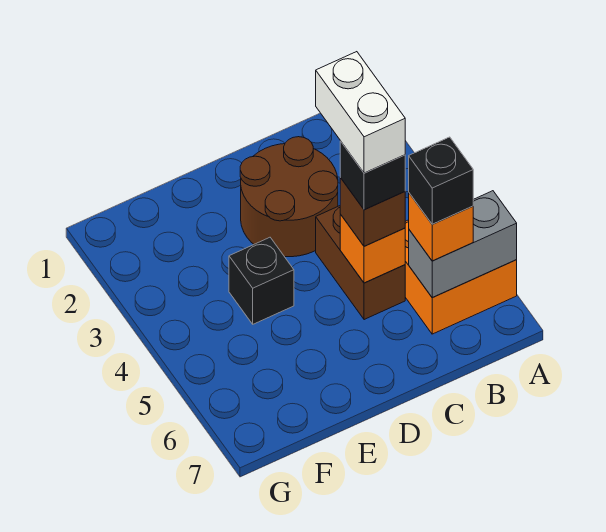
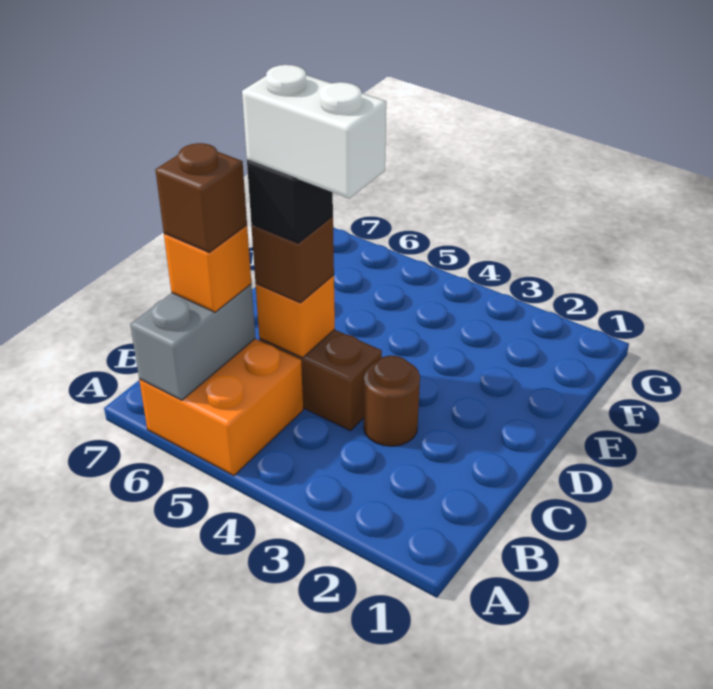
black brick B6 level 4 -> brown brick B6 level 4
brown round brick C2:D3 level 1 -> brown round brick C3 level 1
black brick E4 level 1 -> none

